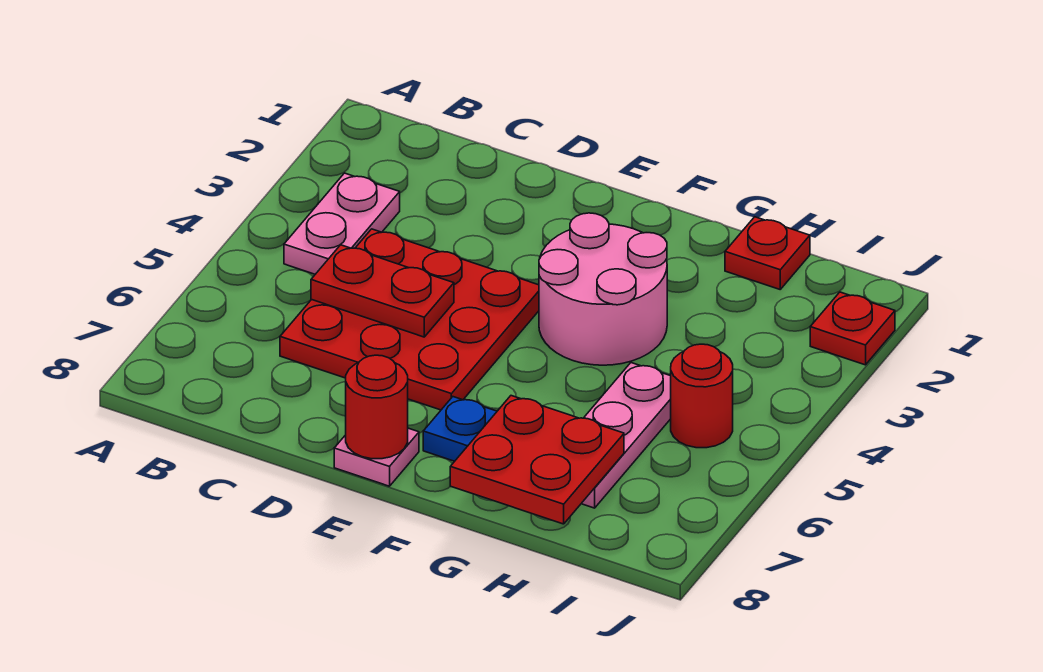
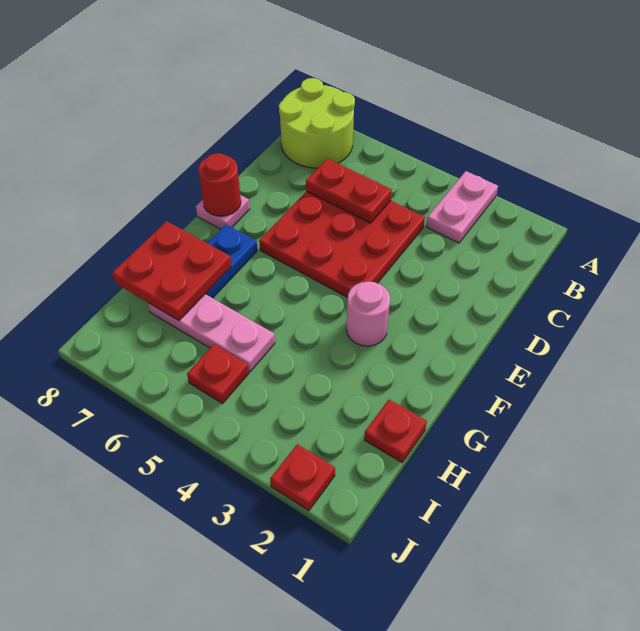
none -> lime round brick A7:B8 level 1
pink plate B3:B4 level 1 -> pink plate A3:B3 level 1
red plate C5:D5 level 2 -> red plate C5:C6 level 2
pink round brick F3:G4 level 1 -> pink round brick F3 level 1
red round brick I5 level 1 -> red plate I5 level 1

